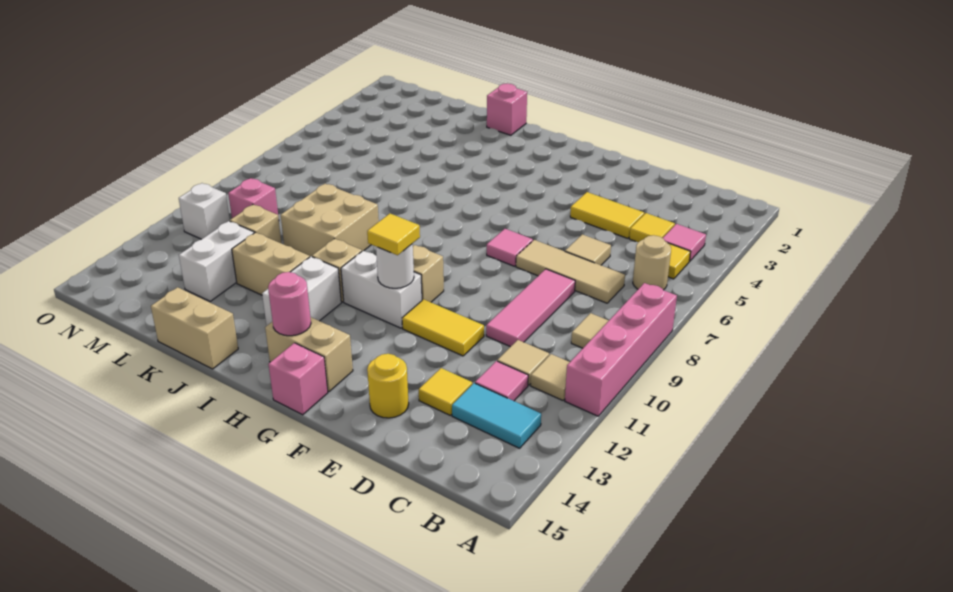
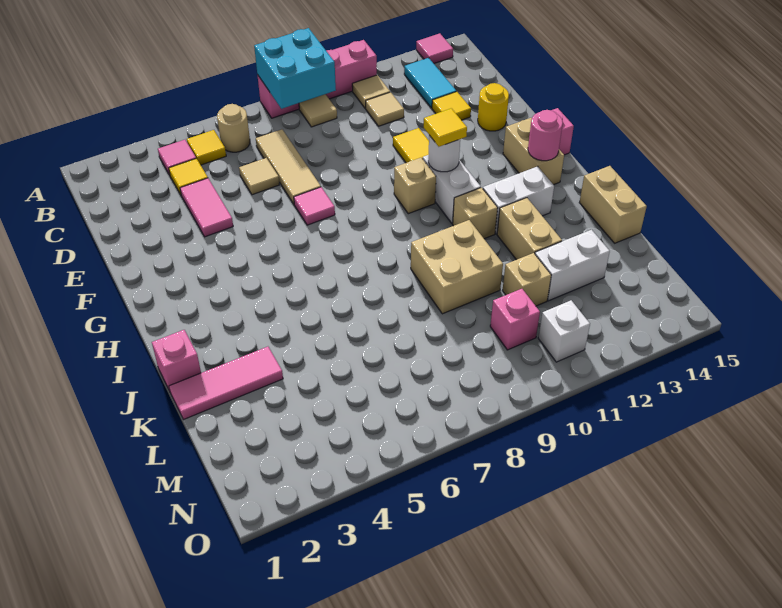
none -> cyan brick A8:B9 level 2
pink tile C12 level 1 -> pink tile A14 level 1
yellow tile D4:E4 level 1 -> pink tile D4:E4 level 1
pink tile D8:D10 level 1 -> pink tile K1:K3 level 1

